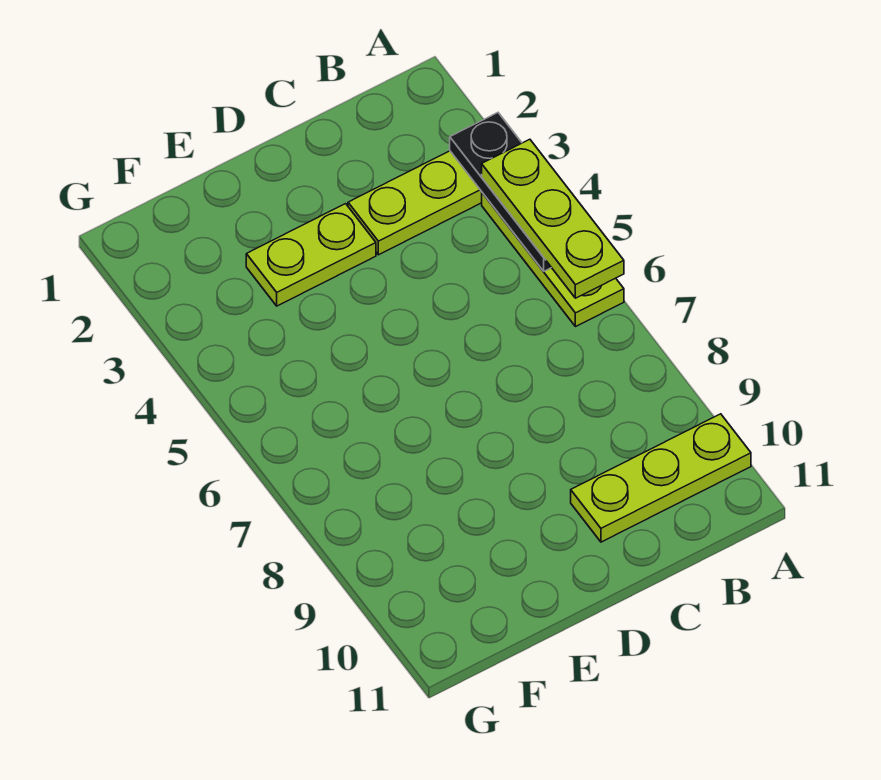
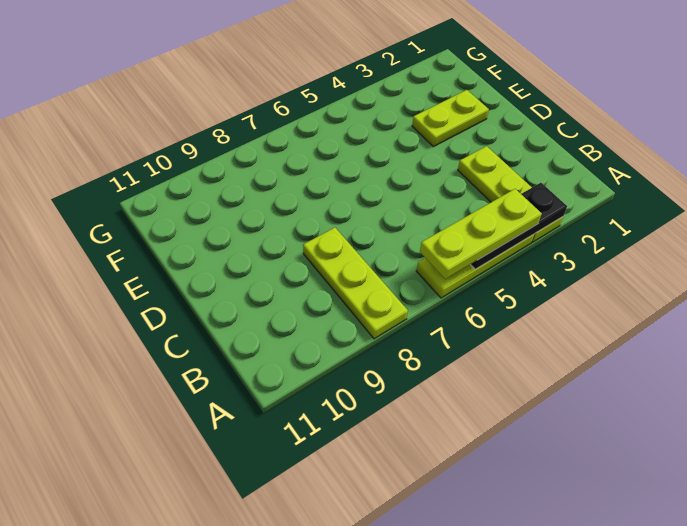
lime plate A10:C10 level 1 -> lime plate A8:C8 level 1
lime plate D3:E3 level 1 -> lime plate E2:E3 level 1

